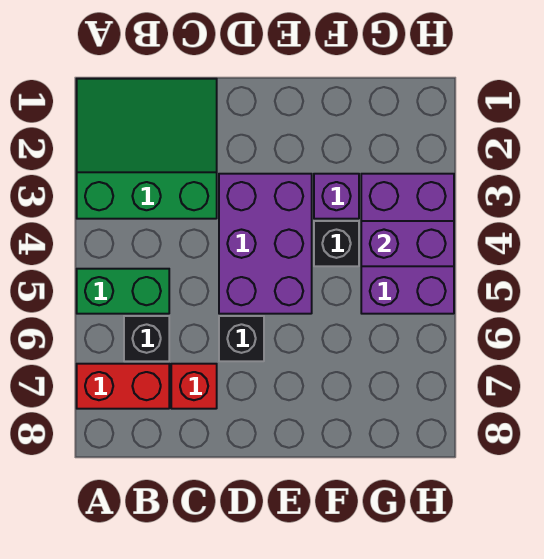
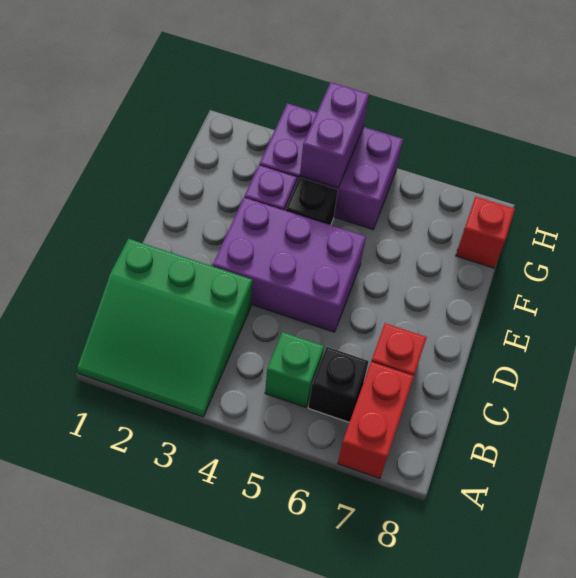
green slope A1:C3 level 1 top 3 -> green slope A1:C3 level 1 top C
green brick A5:B5 level 1 -> green brick B5 level 1
black brick D6 level 1 -> none
none -> red brick G8 level 1

